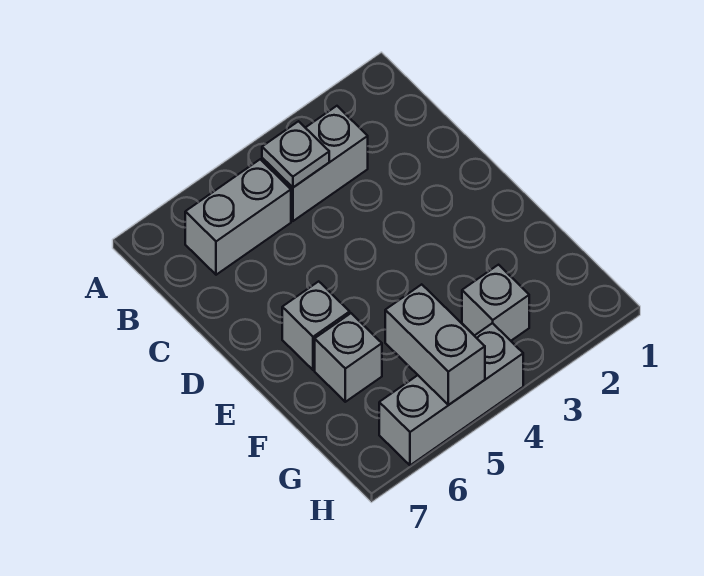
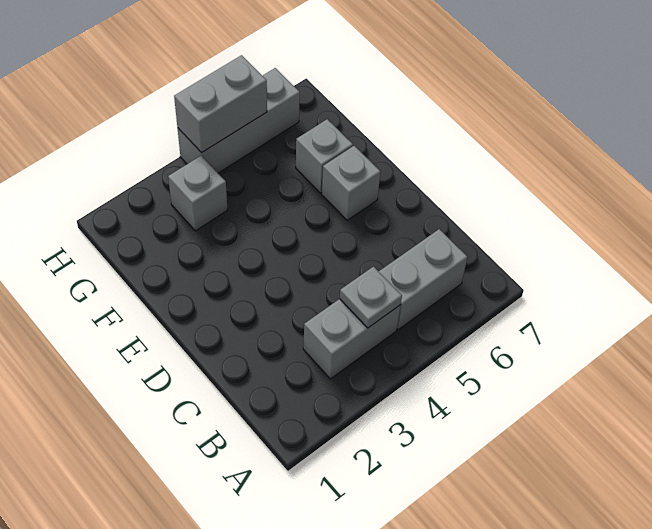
grey brick G5:H5 level 2 -> grey brick H4:H5 level 2

